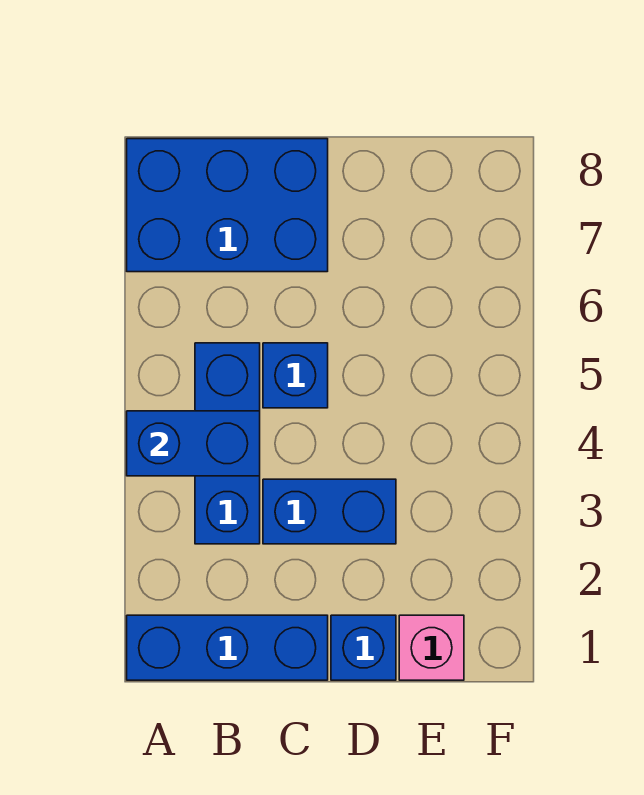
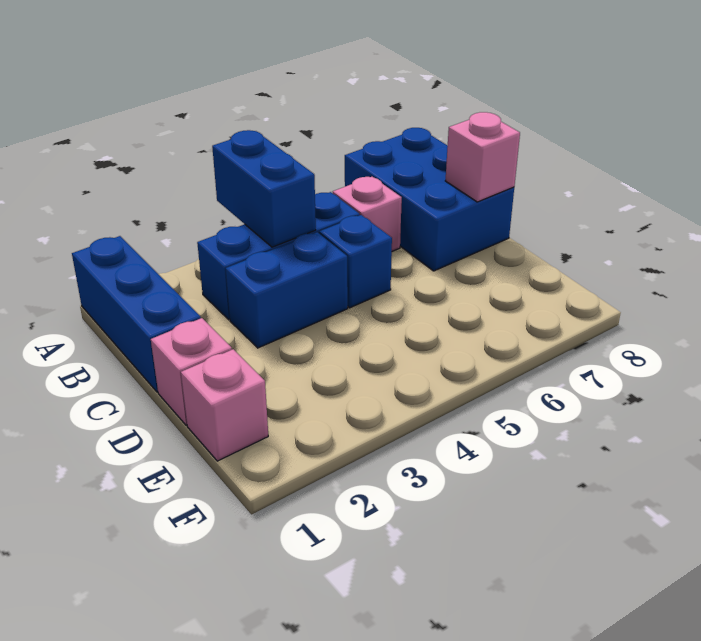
none -> pink brick B6 level 1
blue brick C3:D3 level 1 -> blue brick C3:C4 level 1
none -> pink brick C8 level 2
blue brick D1 level 1 -> pink brick D1 level 1

